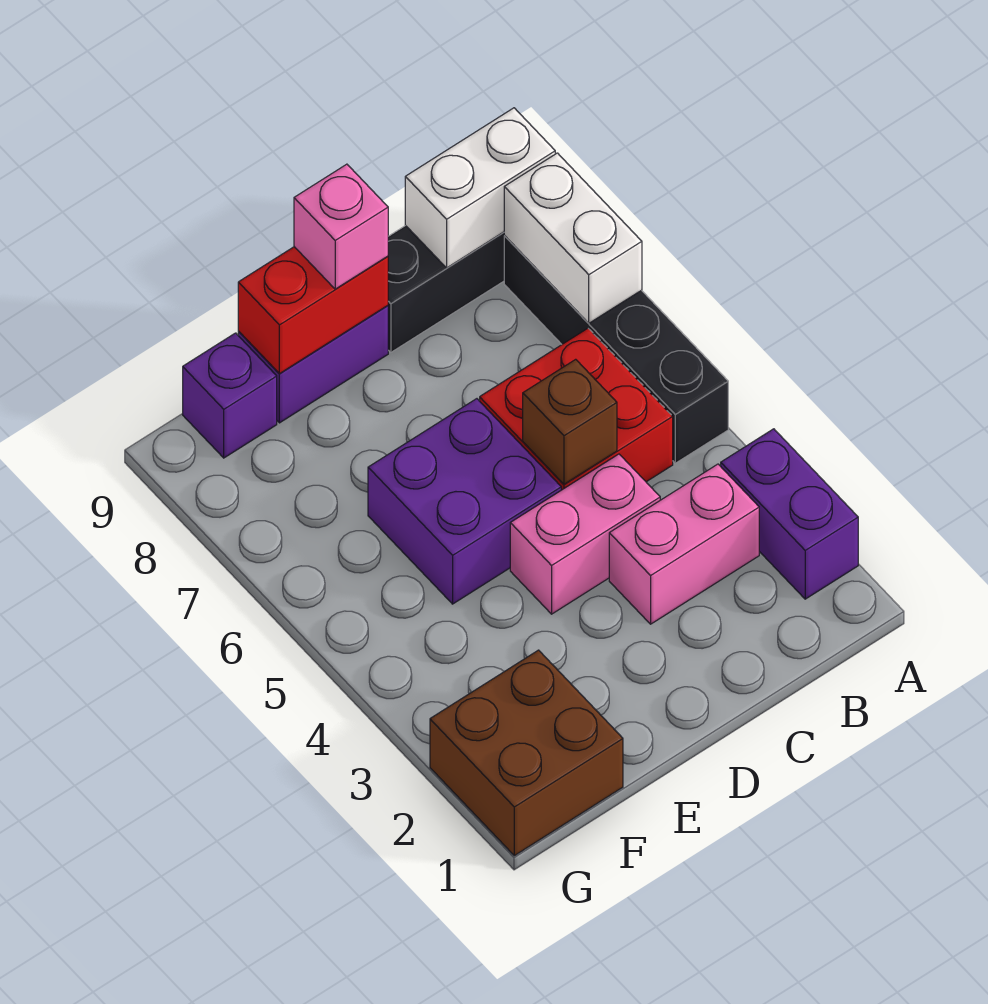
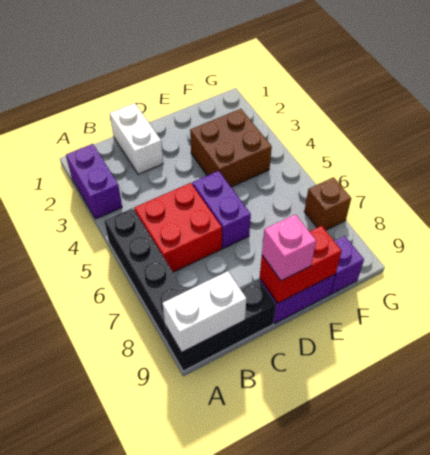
white brick A7:A8 level 2 -> white brick C1:C2 level 1
pink brick B3:C3 level 1 -> none
pink brick C4:D4 level 1 -> none
brown brick C5 level 2 -> brown brick G7 level 1
purple brick D5:E6 level 1 -> purple brick D5:D6 level 1
brown brick F1:G2 level 1 -> brown brick E3:F4 level 1

